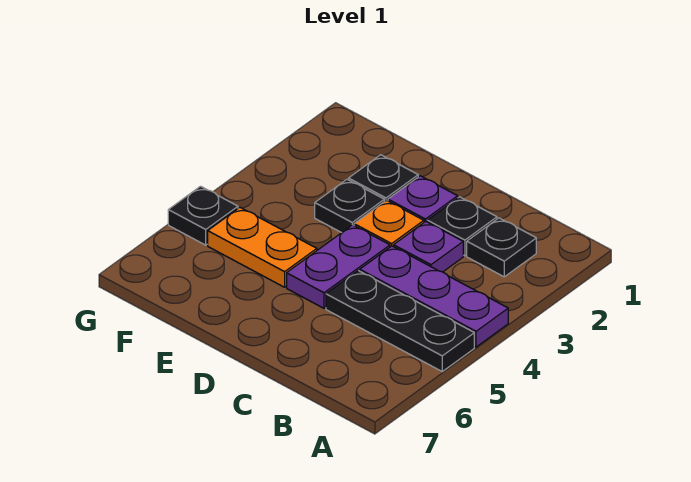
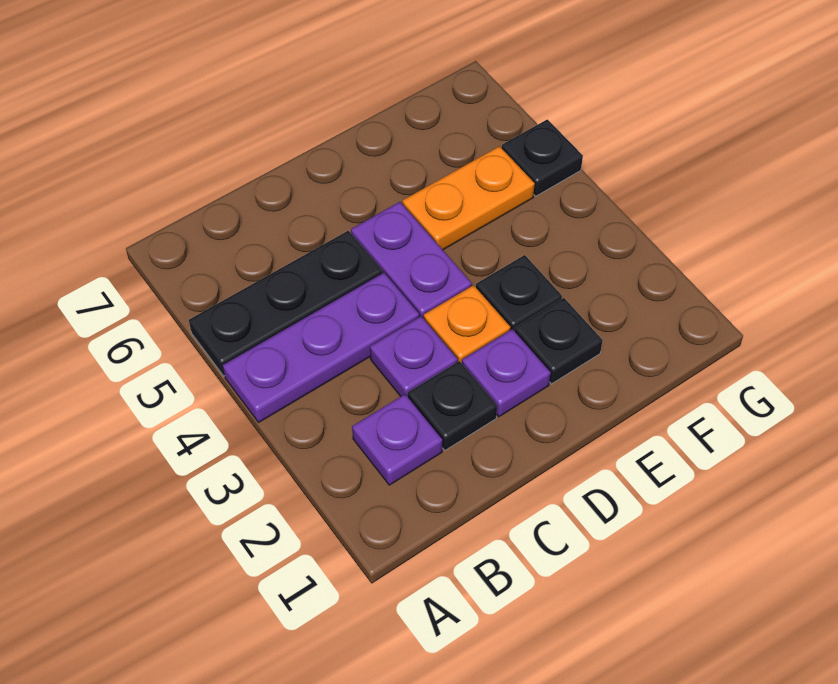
black plate B2 level 1 -> purple plate B2 level 1

